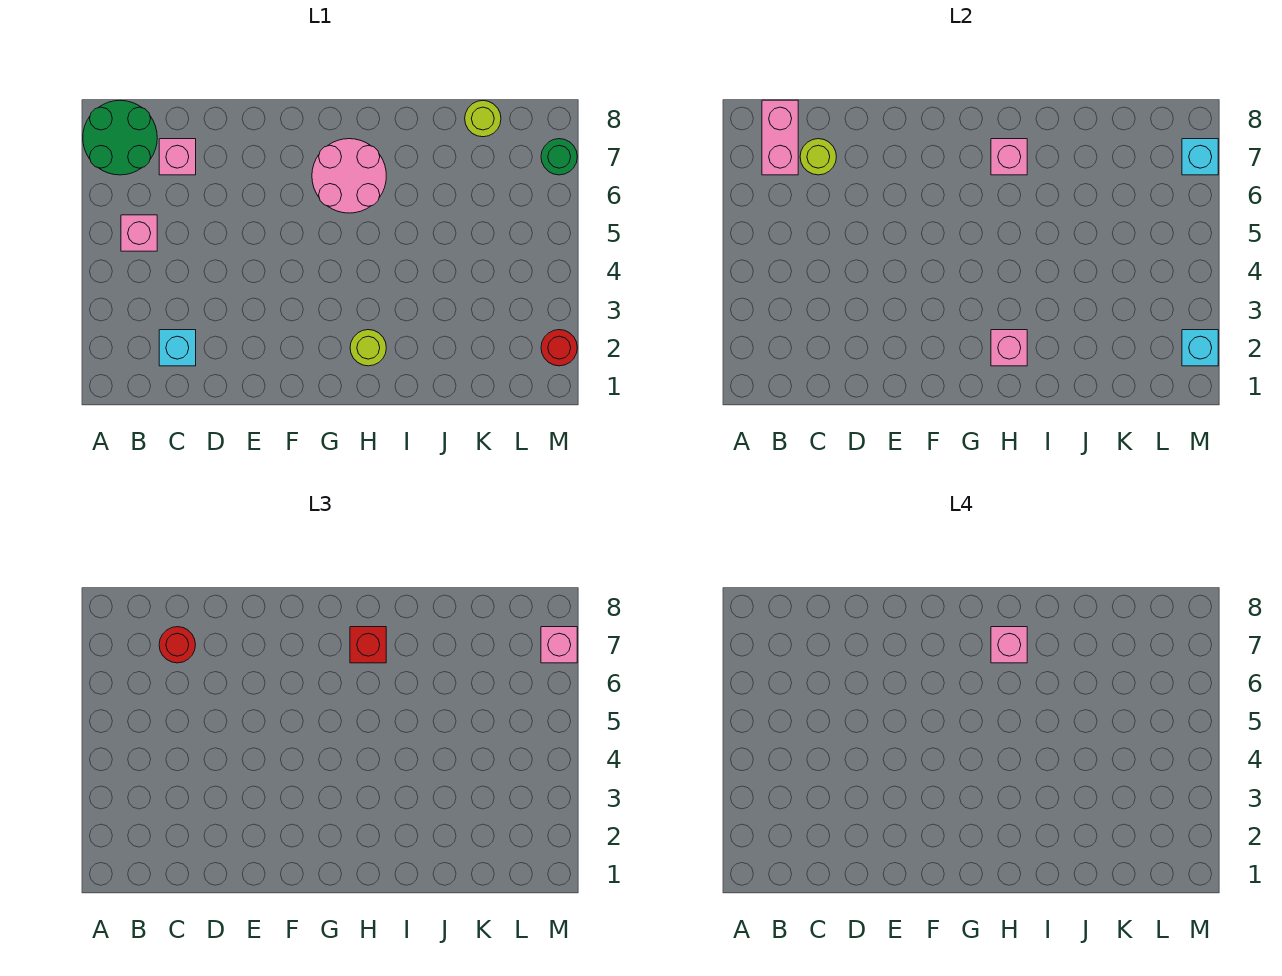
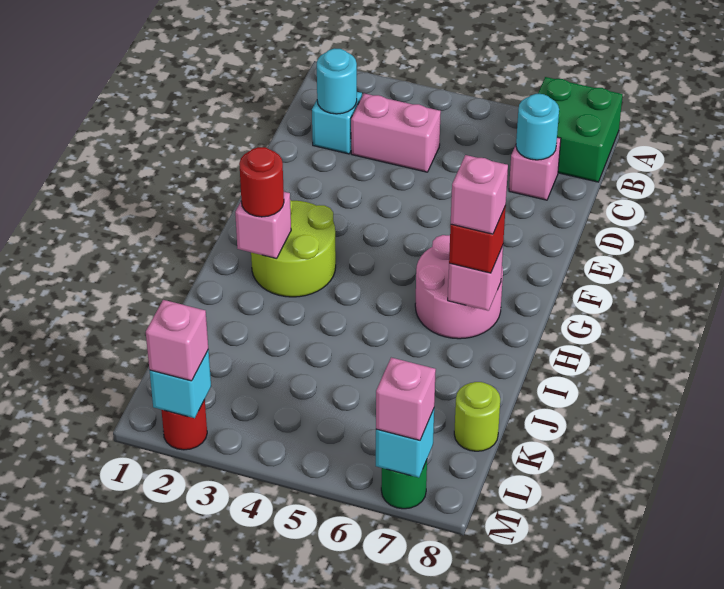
green round brick A7:B8 level 1 -> green brick A7:B8 level 1
pink brick B5 level 1 -> pink brick M2 level 3
pink brick B7:B8 level 2 -> pink brick C3:C4 level 1
none -> cyan round brick C2 level 2
lime round brick C7 level 2 -> cyan round brick C7 level 2
red round brick C7 level 3 -> red round brick H2 level 3
lime round brick H2 level 1 -> lime round brick G2:H3 level 1

